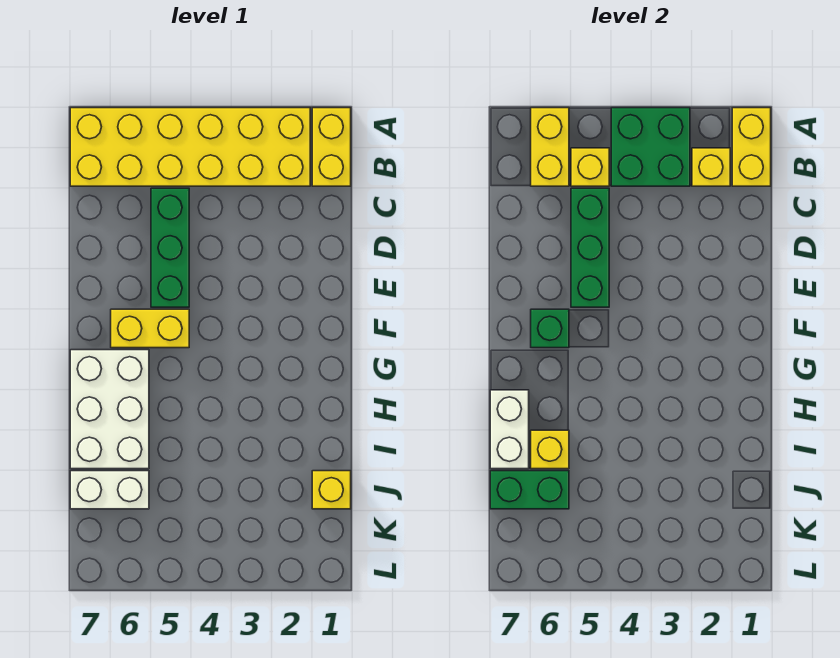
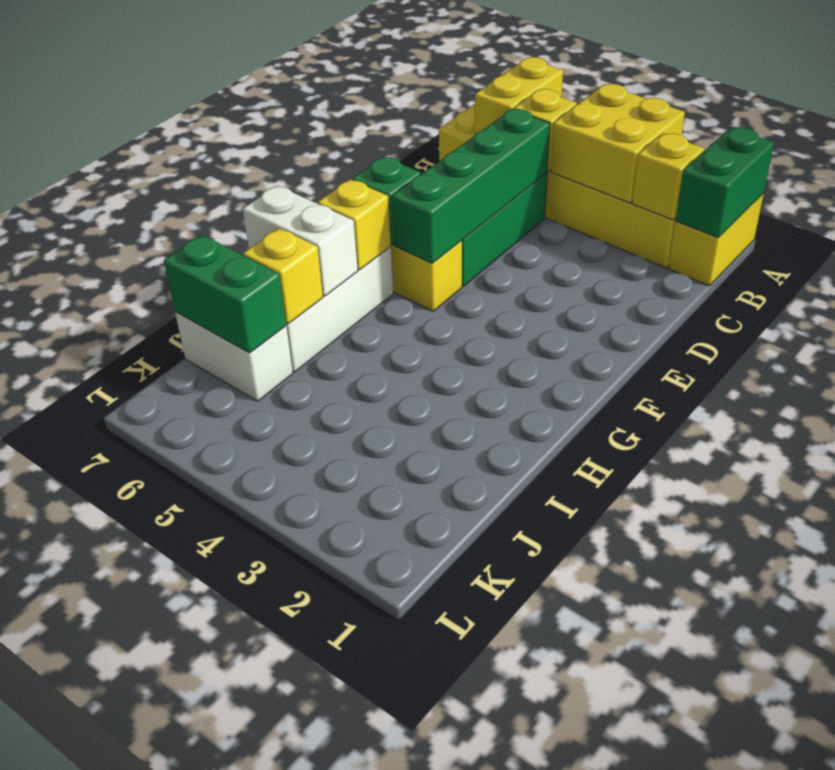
yellow brick A1:B1 level 2 -> green brick A1:B1 level 2
green brick A3:B4 level 2 -> yellow brick A3:B4 level 2
green brick C5:E5 level 2 -> green brick C5:F5 level 2
white brick H7:I7 level 2 -> white brick H6:H7 level 2
yellow brick J1 level 1 -> yellow brick G6 level 2

